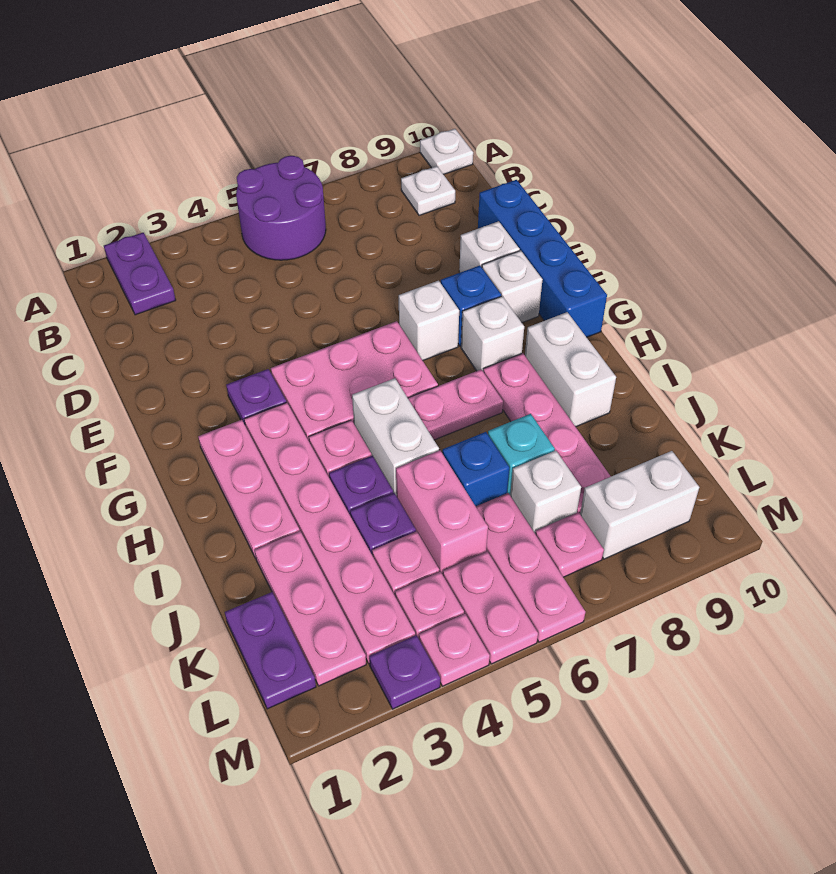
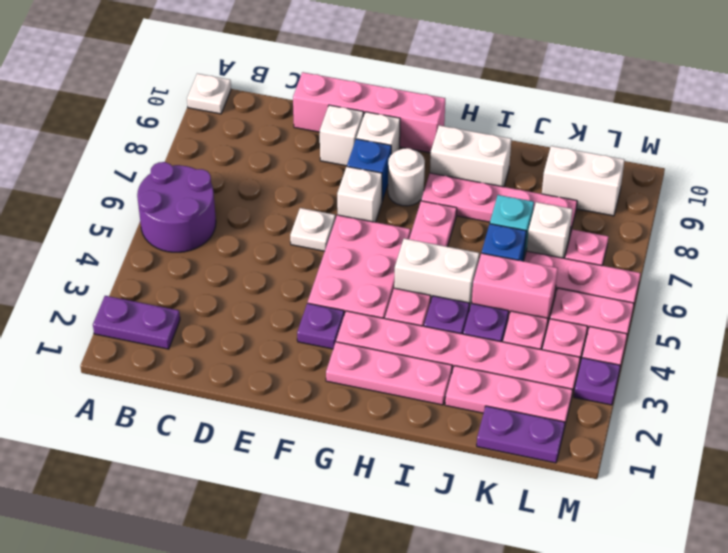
white plate B9 level 1 -> white plate E6 level 1
blue brick D10:G10 level 1 -> pink brick D10:G10 level 1
white brick G8 level 1 -> white round brick G8 level 1
white brick L8:L9 level 1 -> white brick K9:L9 level 1

